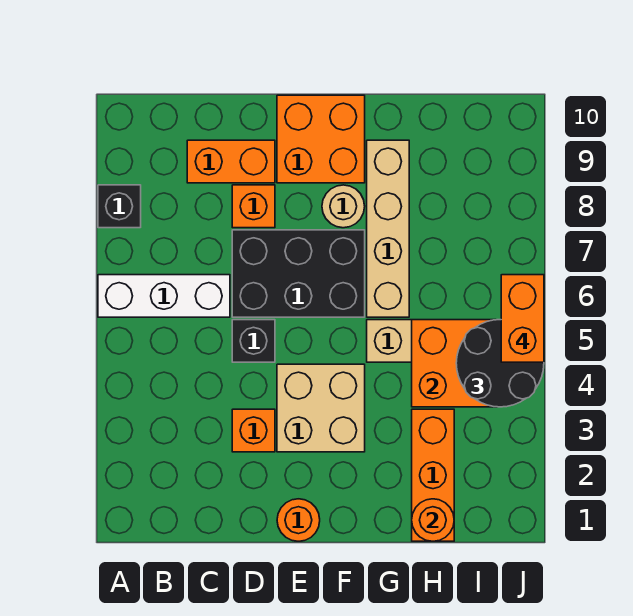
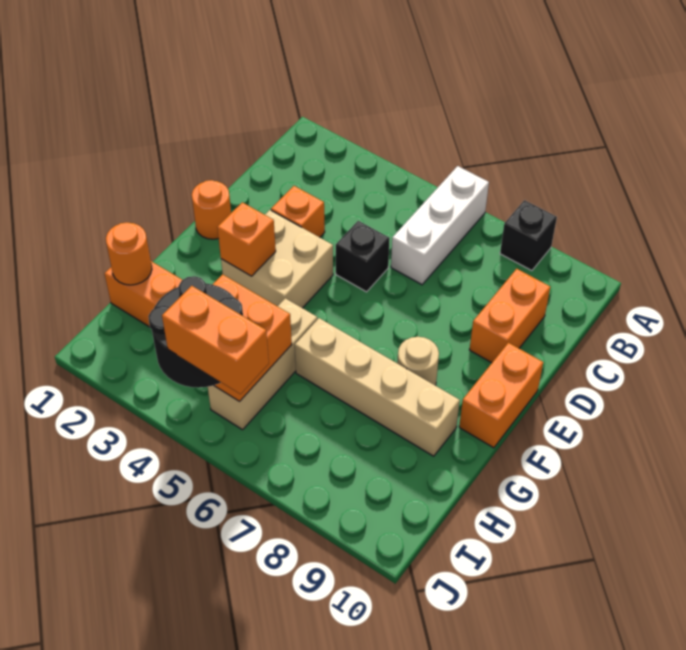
black brick D6:F7 level 1 -> none
orange brick D8 level 1 -> orange brick F3 level 2
orange brick E9:F10 level 1 -> orange brick E10:F10 level 1

